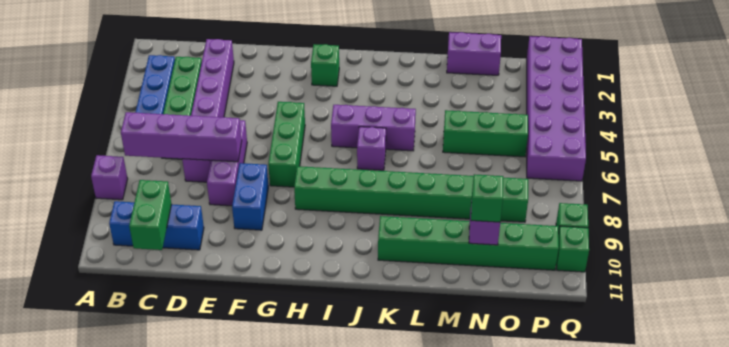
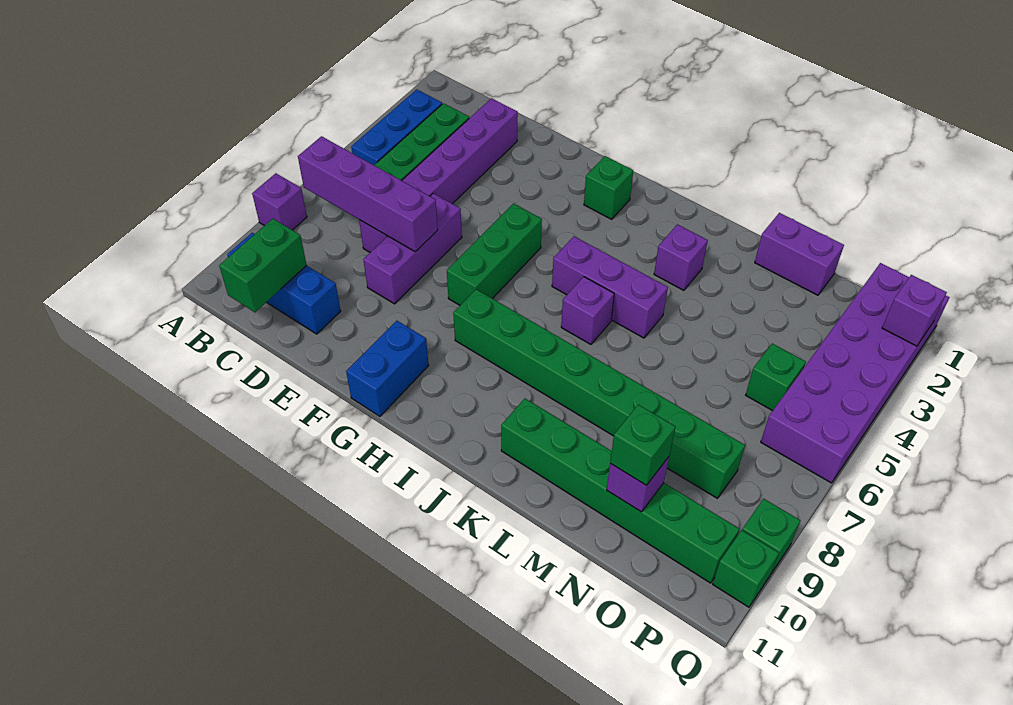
blue brick F8:F9 level 1 -> blue brick G10:G11 level 1
none -> purple brick K3 level 1
green brick M5:O5 level 1 -> green brick O5 level 1
none -> purple brick Q2 level 2

